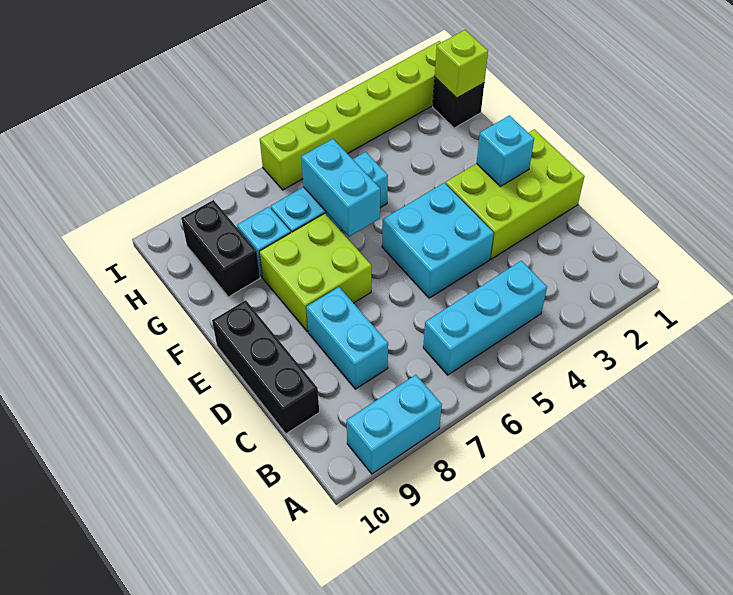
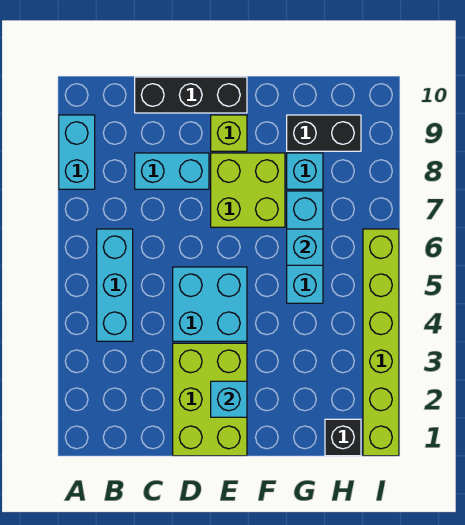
cyan brick F6:G6 level 2 -> cyan brick G6 level 2
lime brick H1 level 2 -> lime brick E9 level 1

